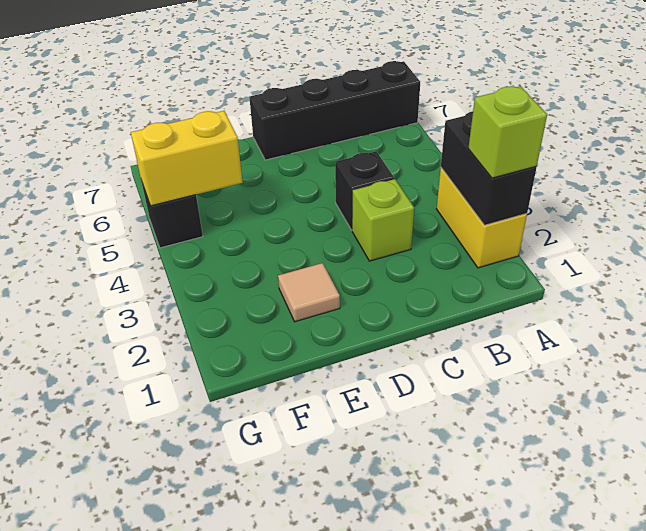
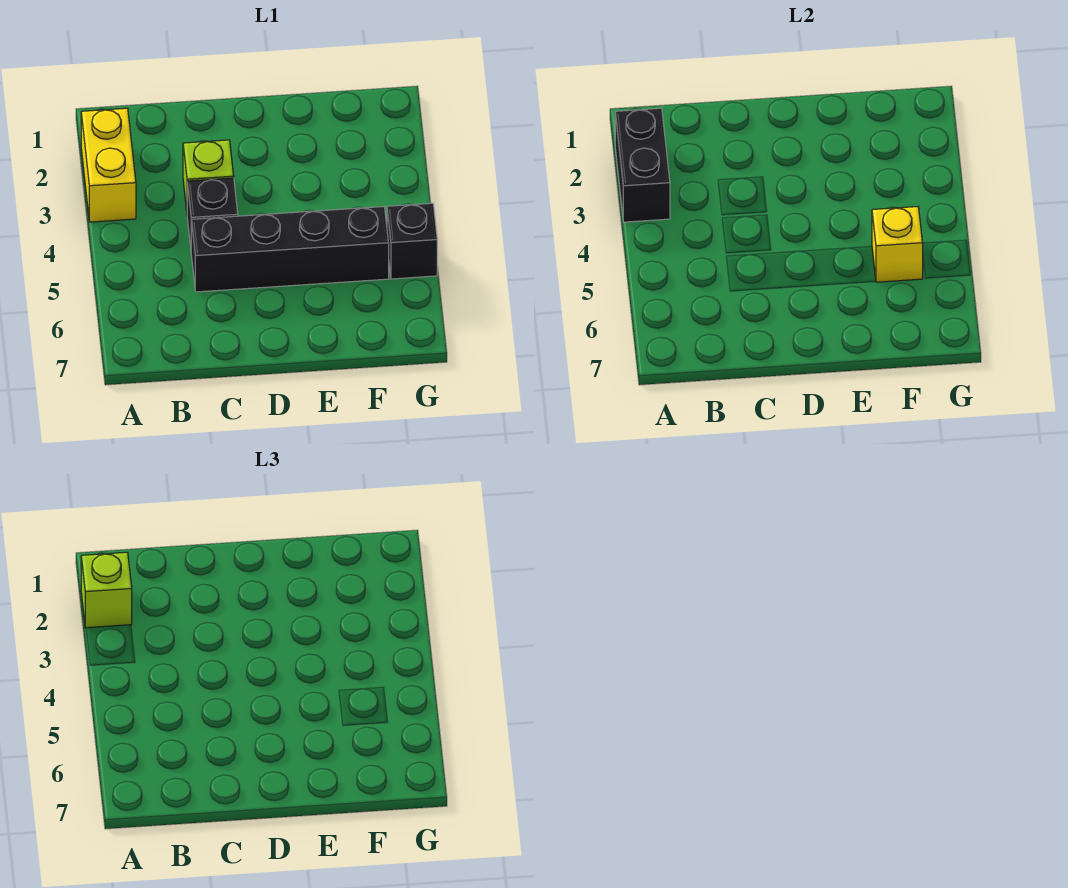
black brick A7:D7 level 1 -> black brick C5:F5 level 1
tan tile E2 level 1 -> none
yellow brick F5:G5 level 2 -> yellow brick F5 level 2

